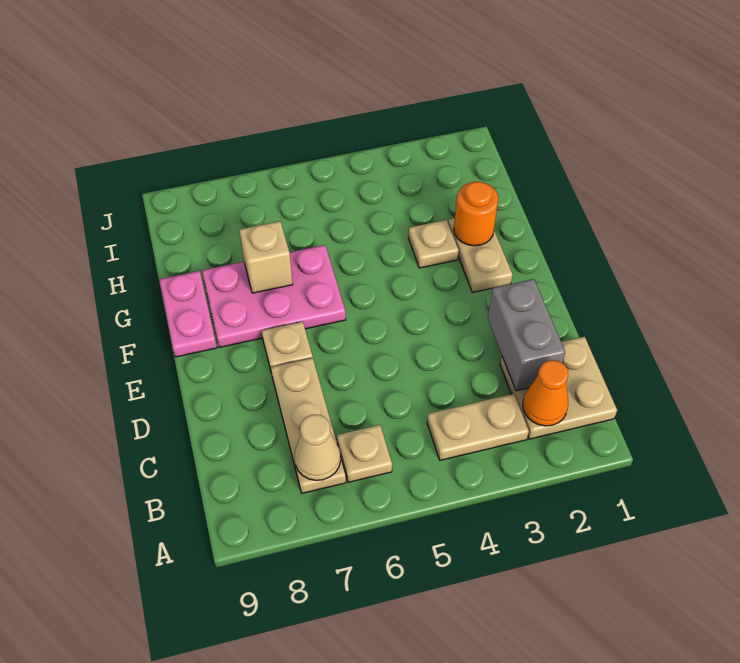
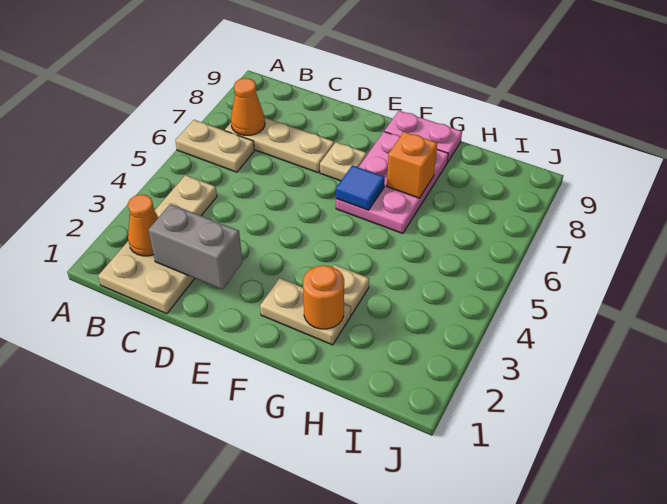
tan plate B6 level 1 -> tan plate A6:B6 level 1
tan cone B7 level 2 -> orange cone B7 level 2
none -> blue tile F6 level 2
tan brick G7 level 2 -> orange brick G7 level 2

